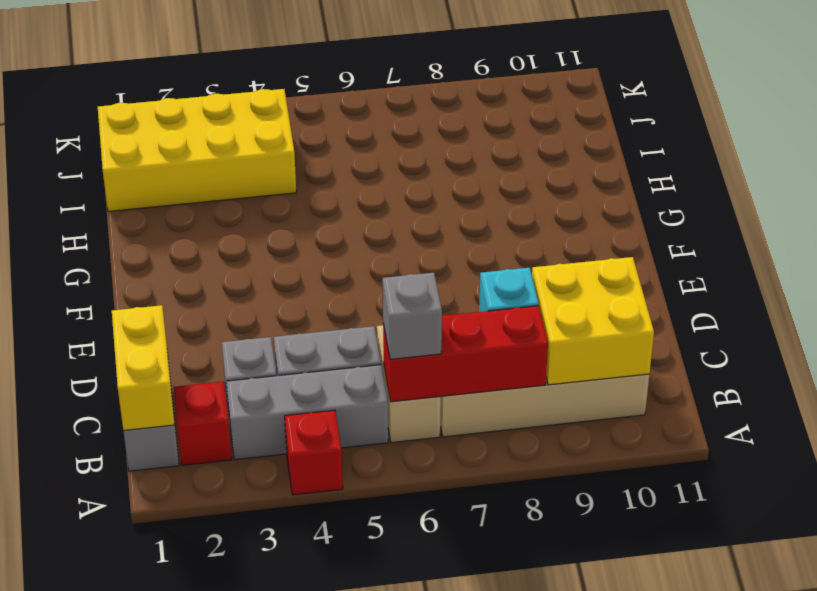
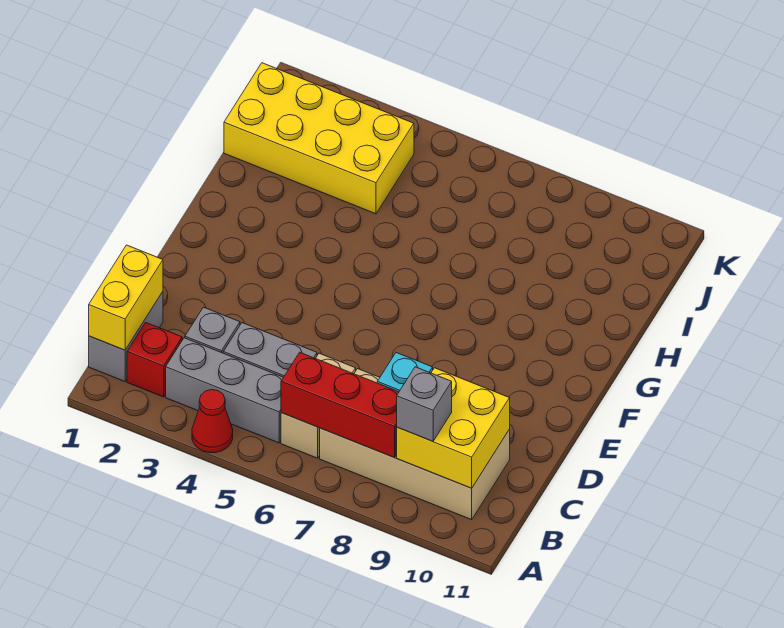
red brick A4 level 1 -> red cone A4 level 1
grey brick B6 level 3 -> grey brick B9 level 3

